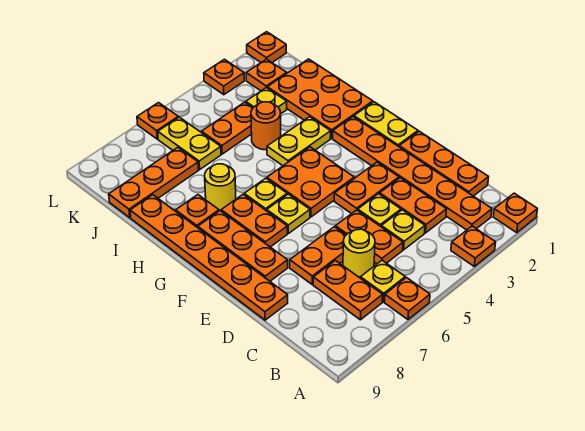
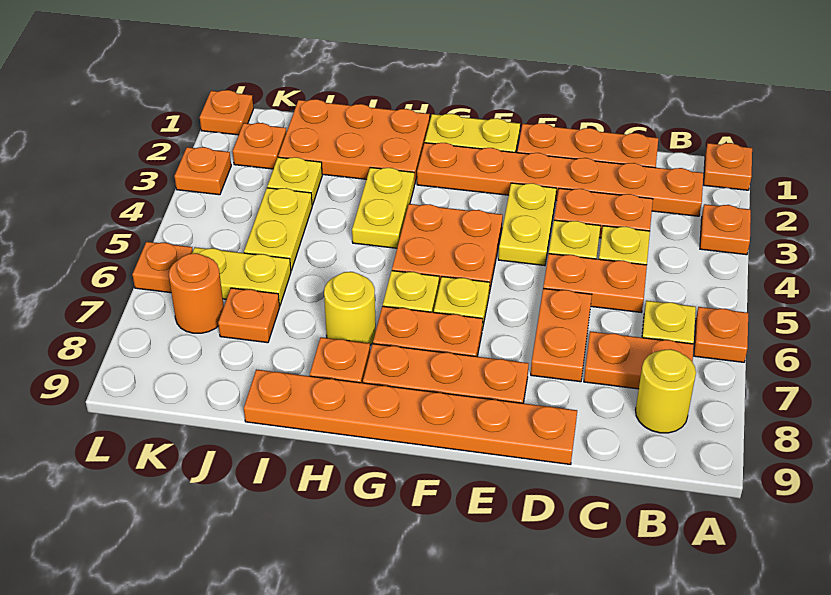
yellow round brick C6 level 1 -> yellow round brick B8 level 1
orange plate E3:E4 level 1 -> yellow plate E3:E4 level 1
orange round brick I4 level 1 -> orange round brick K7 level 1
orange plate J4:J5 level 1 -> yellow plate J4:J5 level 1
orange plate J7:J9 level 1 -> orange plate J7 level 1

